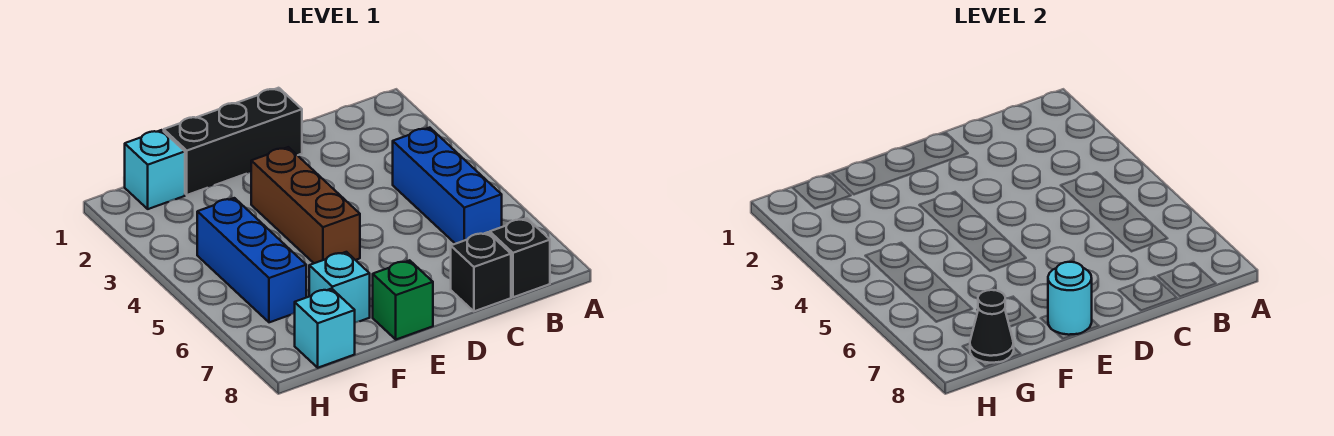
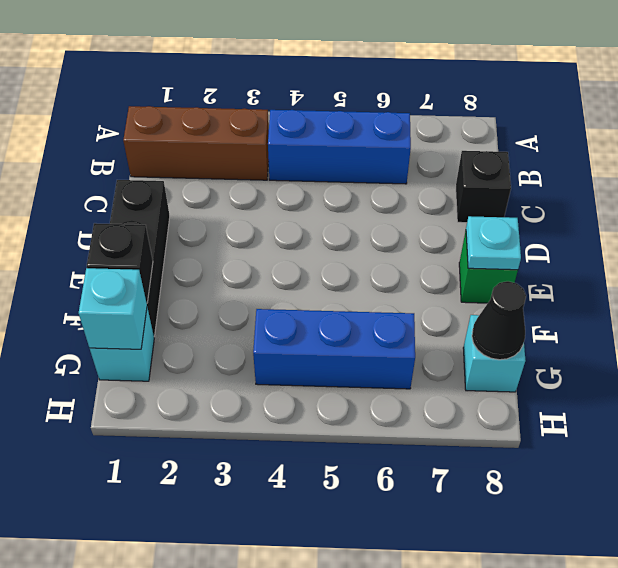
black brick B8 level 1 -> black brick F1 level 2
brown brick E3:E5 level 1 -> brown brick B1:B3 level 1
cyan round brick E8 level 2 -> cyan plate E8 level 2
cyan brick F7 level 1 -> cyan brick G1 level 2

